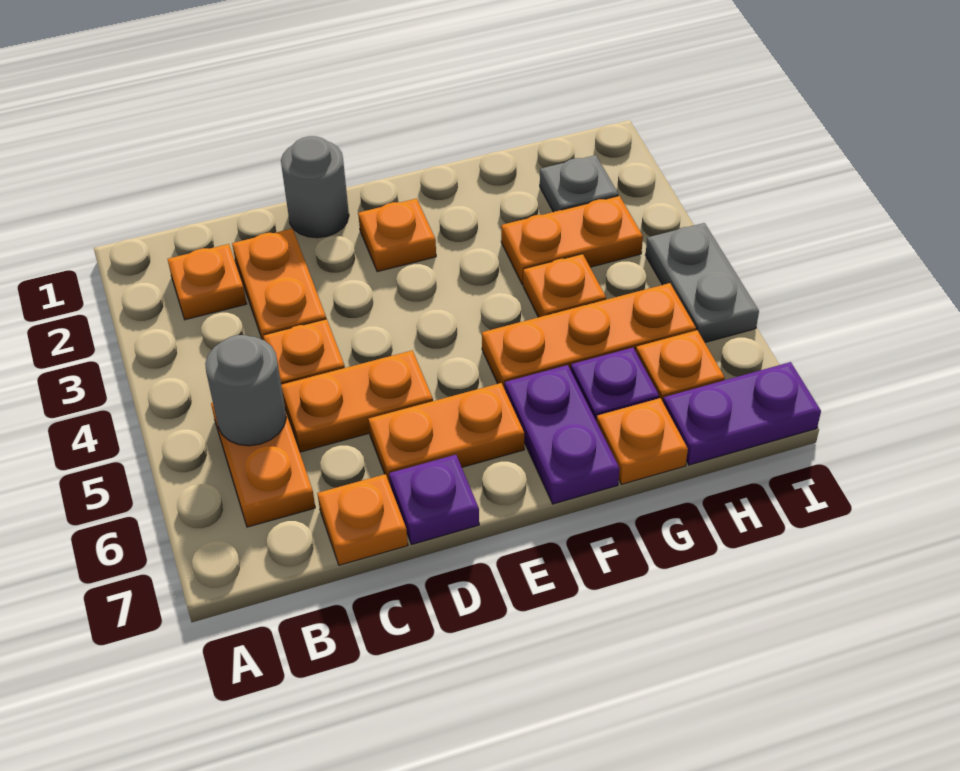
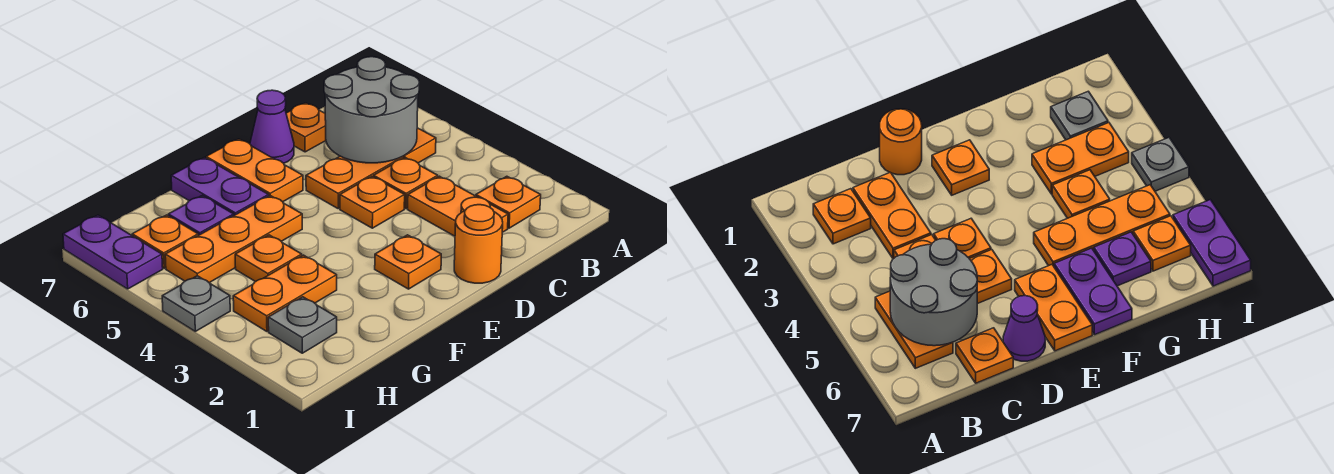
grey round brick B5 level 2 -> grey round brick B5:C6 level 2
grey round brick D1 level 1 -> orange round brick D1 level 1
orange plate D6:E6 level 1 -> orange plate E6:E7 level 1
purple plate D7 level 1 -> purple cone D7 level 1
orange plate G7 level 1 -> orange plate D4 level 1
purple plate H7:I7 level 1 -> purple plate I6:I7 level 1
grey plate I4:I5 level 1 -> grey plate I4 level 1

